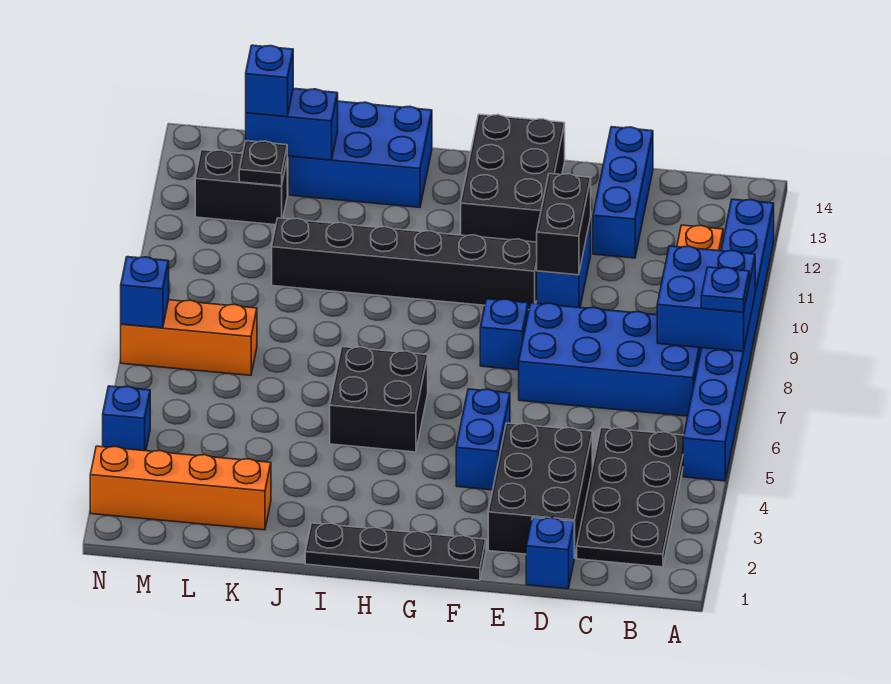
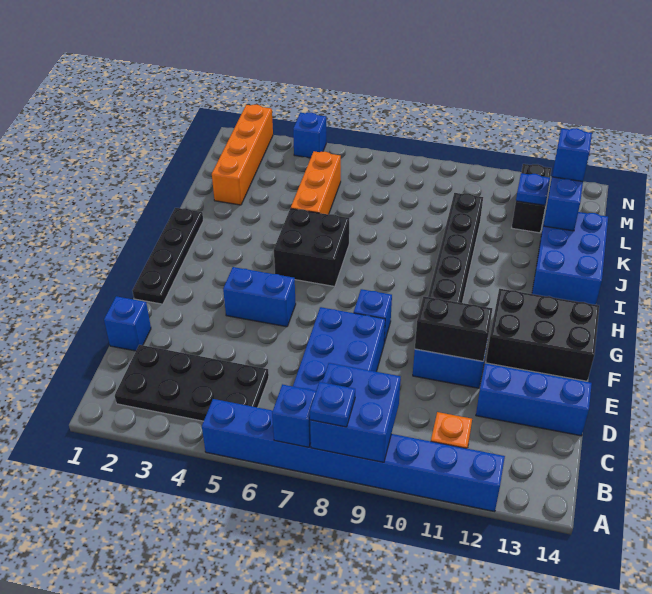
black brick D2:E4 level 1 -> none
orange brick L7:N7 level 1 -> orange brick J5:L5 level 1
black plate L12 level 2 -> blue plate L12 level 2
blue brick N7 level 2 -> blue brick A7 level 2

